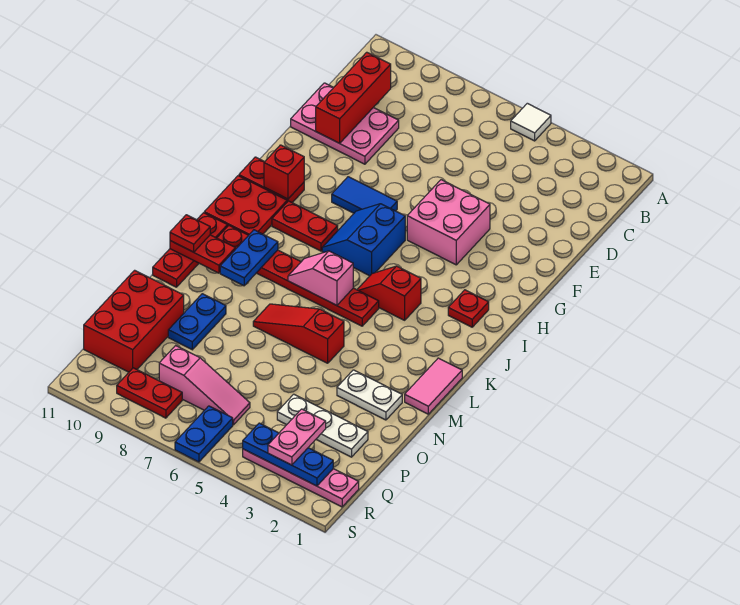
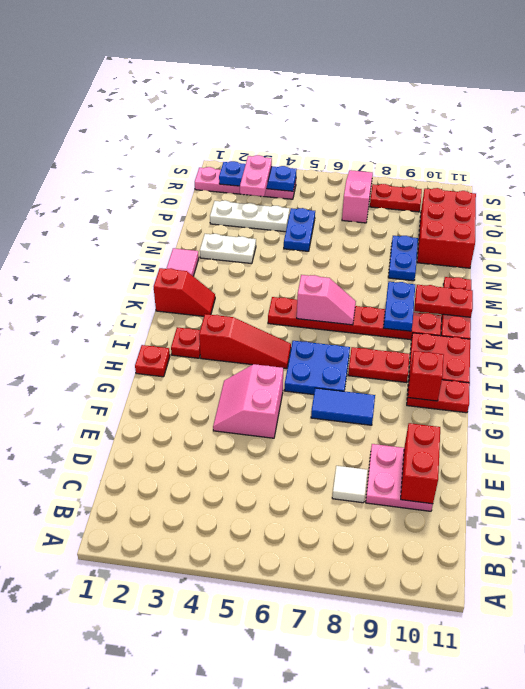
white tile A5 level 1 -> white tile D8 level 1
red brick C10:E10 level 2 -> red brick D10:E10 level 2
pink plate D9:E11 level 1 -> pink plate D9:E10 level 1
pink brick F4:G5 level 1 -> pink slope F4:G5 level 1 top 5
blue slope H6:I7 level 1 top 6 -> blue plate H6:I7 level 1
red slope J4:J5 level 1 top 4 -> red slope K1:K2 level 1 top 1
red plate L11 level 3 -> red plate H1 level 1
red slope M5:M7 level 1 top 5 -> red slope I3:I5 level 1 top 3
pink slope Q6:Q8 level 1 top 8 -> pink slope Q7:S7 level 1 top Q
blue plate R6:S6 level 1 -> blue plate O5:P5 level 1

